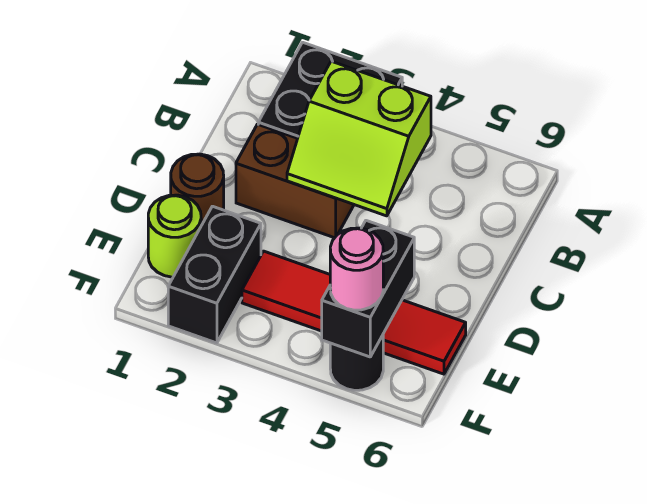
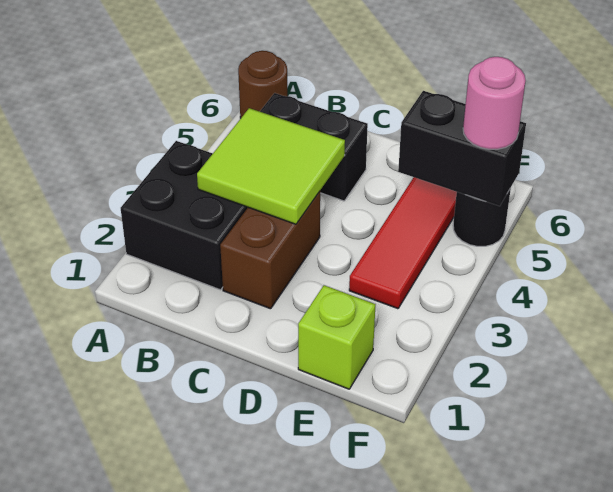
lime slope B3:C4 level 2 top B -> lime tile B3:C4 level 2
brown round brick D1 level 1 -> brown round brick A6 level 1
lime round brick E1 level 1 -> lime brick E1 level 1
black brick E2:F2 level 1 -> black brick B5:C5 level 1

